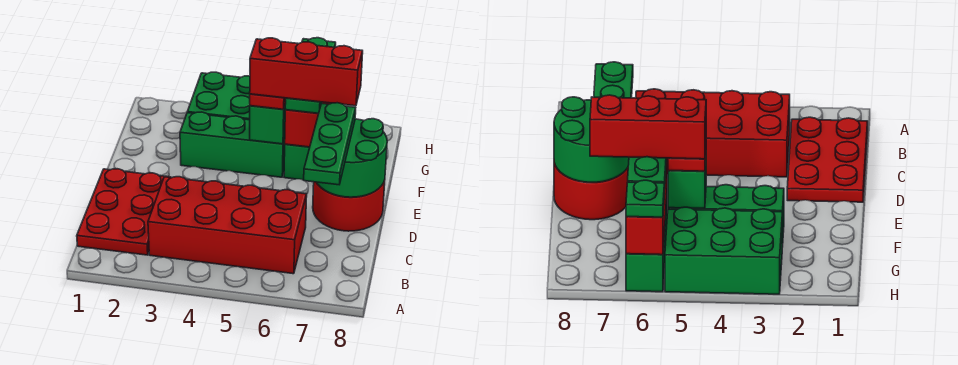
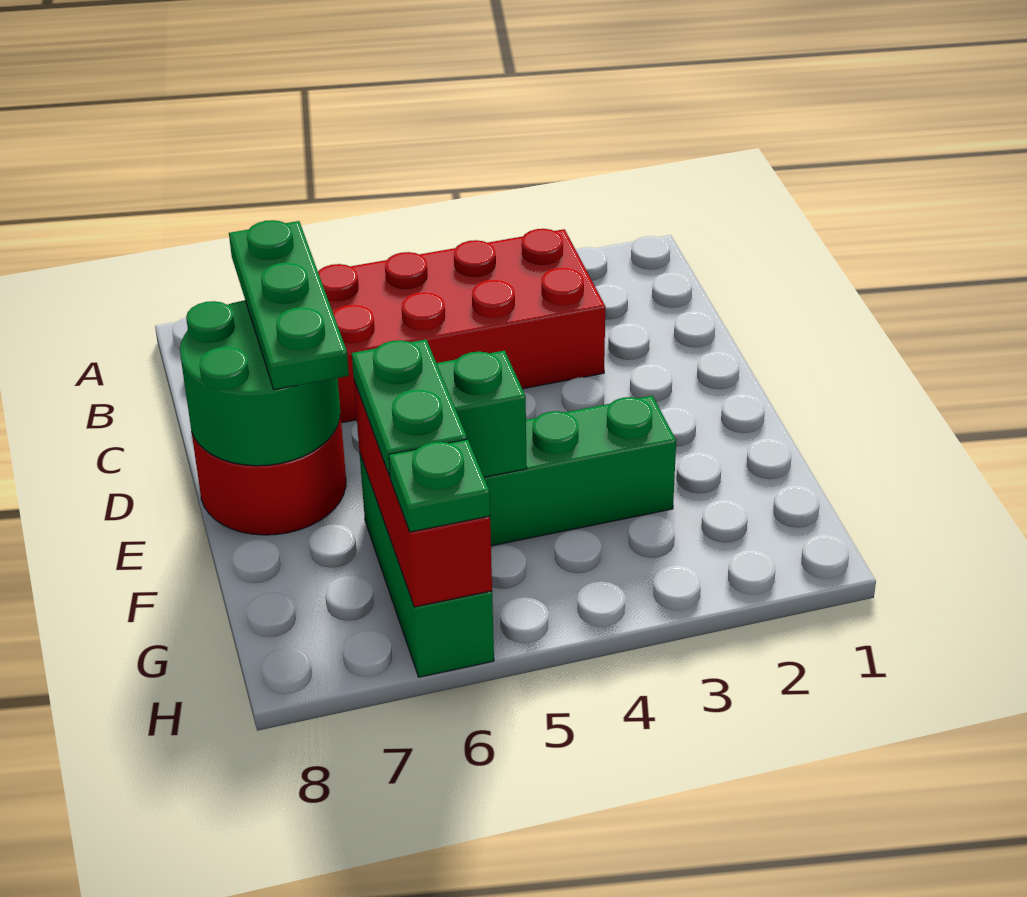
red plate B1:D2 level 1 -> none
red plate F5 level 3 -> none
red brick F5:F7 level 4 -> none
green brick G3:H5 level 1 -> none

